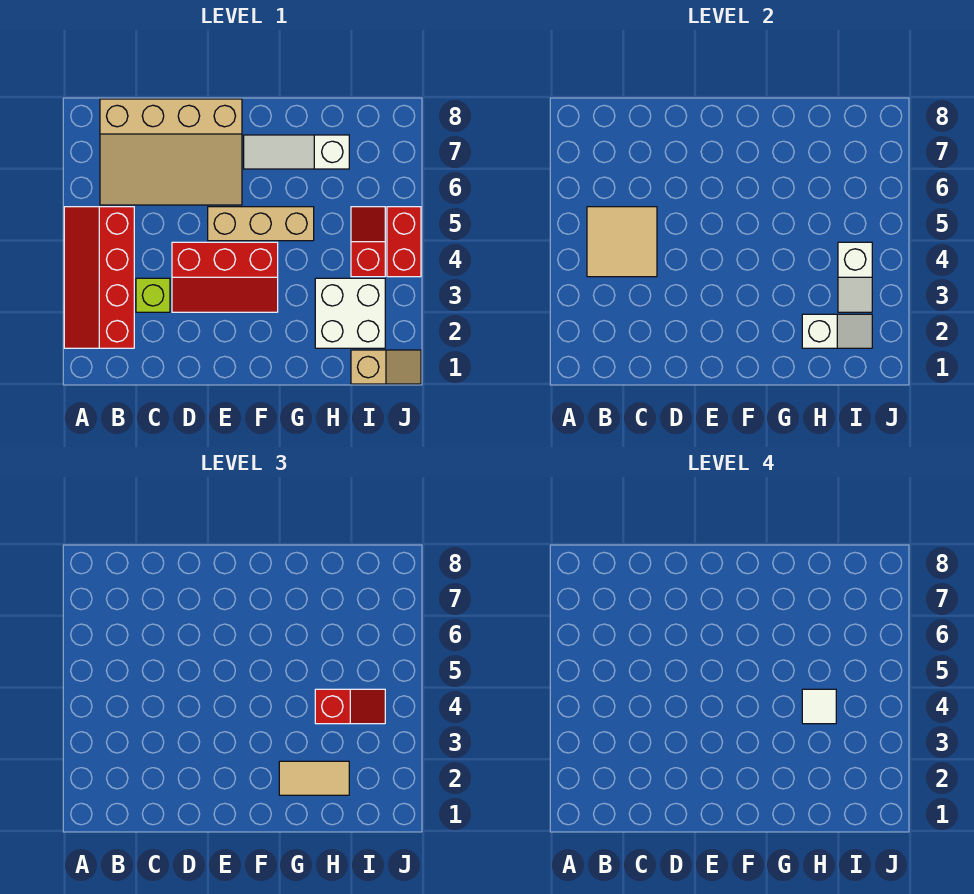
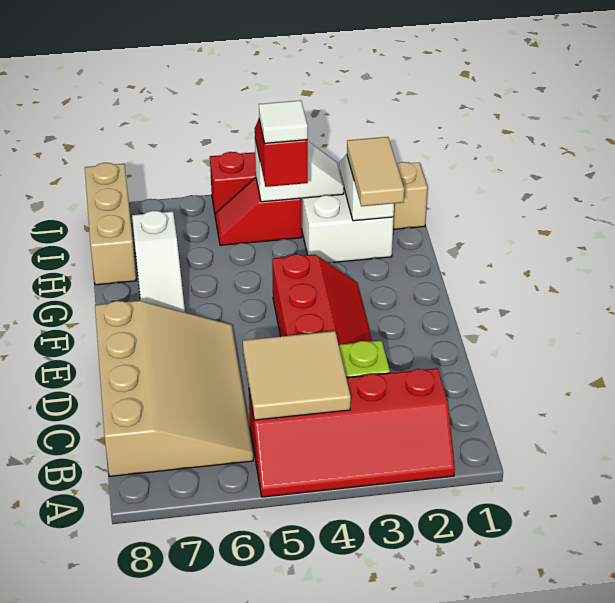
tan brick E5:G5 level 1 -> tan brick H8:J8 level 1

